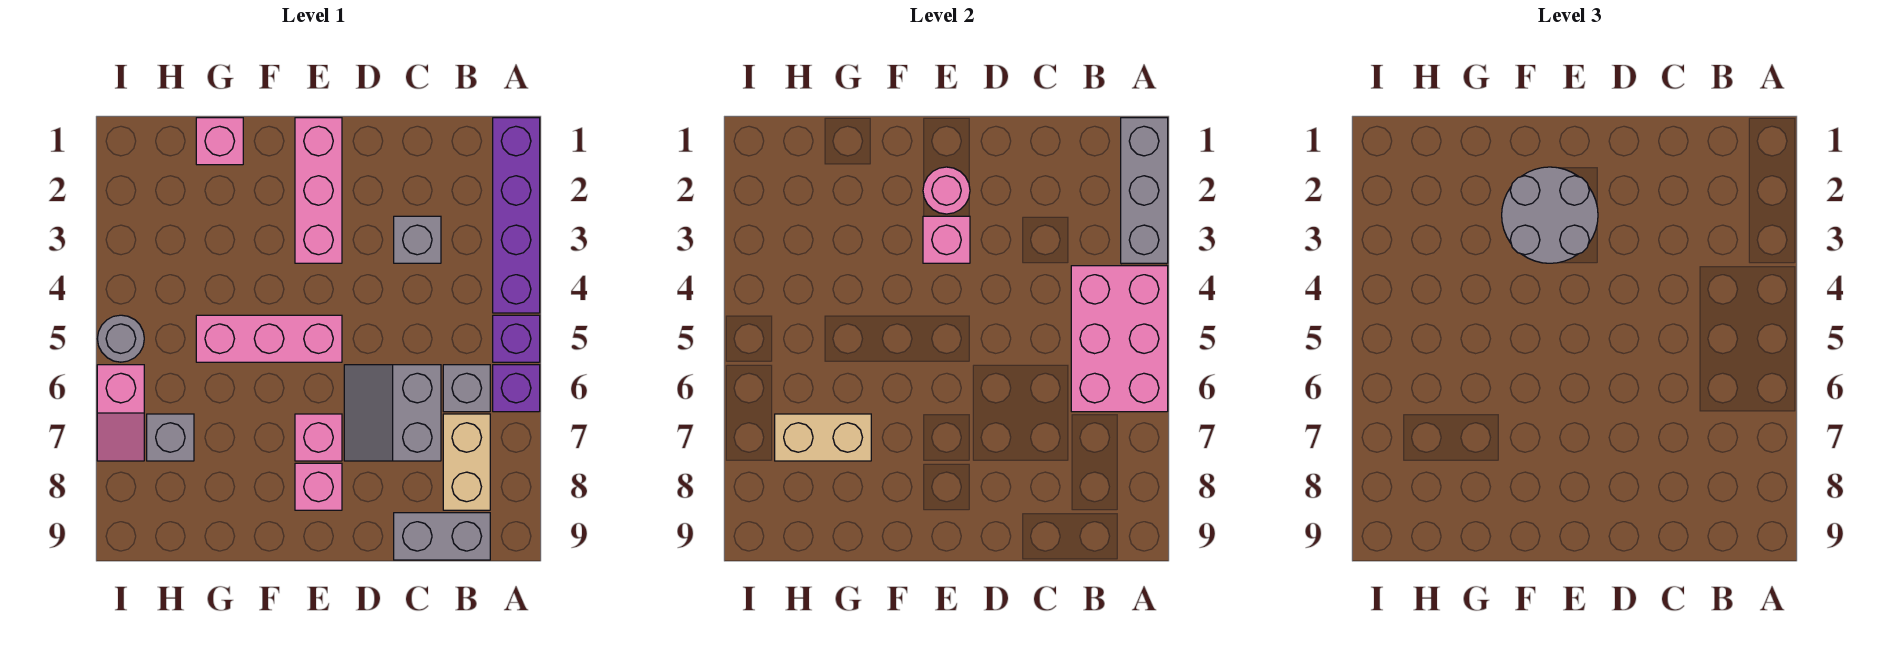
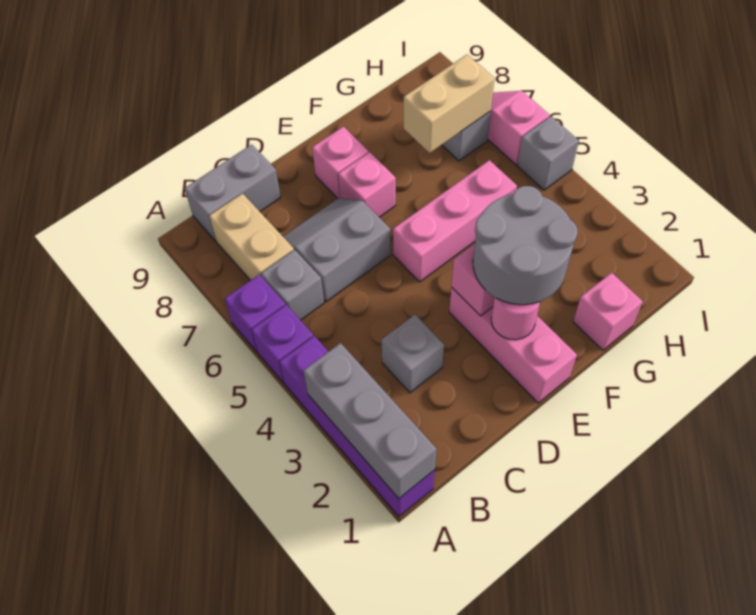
pink brick A4:B6 level 2 -> none
grey slope C6:D7 level 1 top C -> grey slope C6:D7 level 1 top 6
grey round brick I5 level 1 -> grey brick I5 level 1

